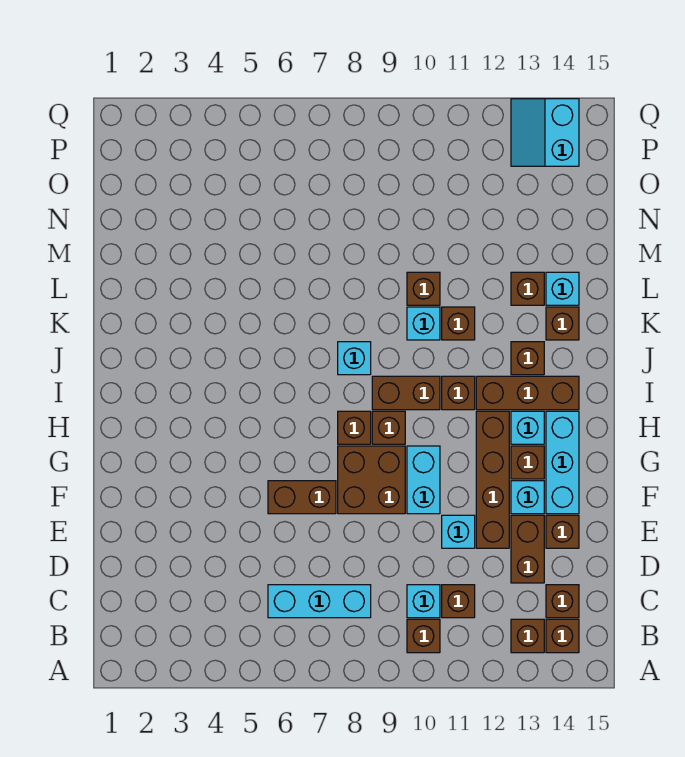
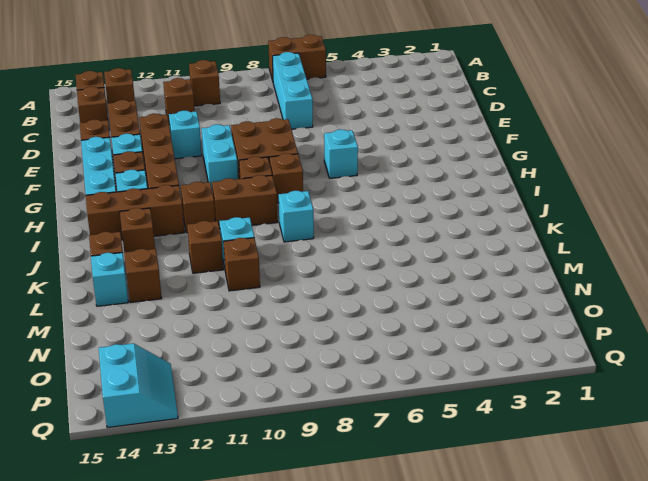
cyan brick C6:C8 level 1 -> cyan brick B7:D7 level 1
cyan brick C10 level 1 -> cyan brick G6 level 1
brown brick F6:F7 level 1 -> brown brick A6:A7 level 1

